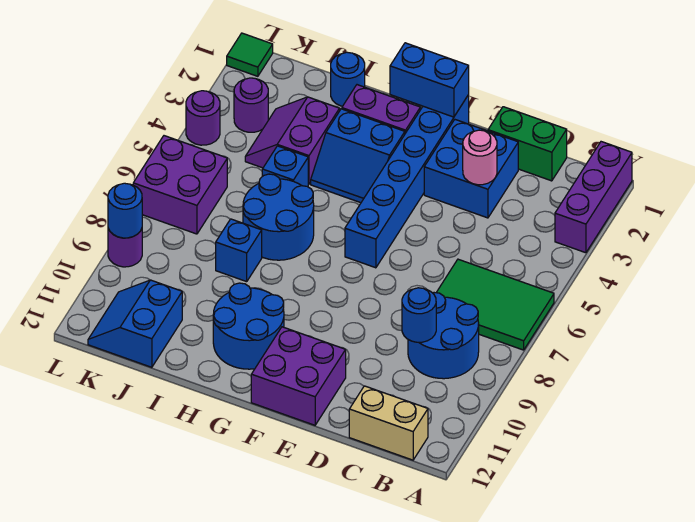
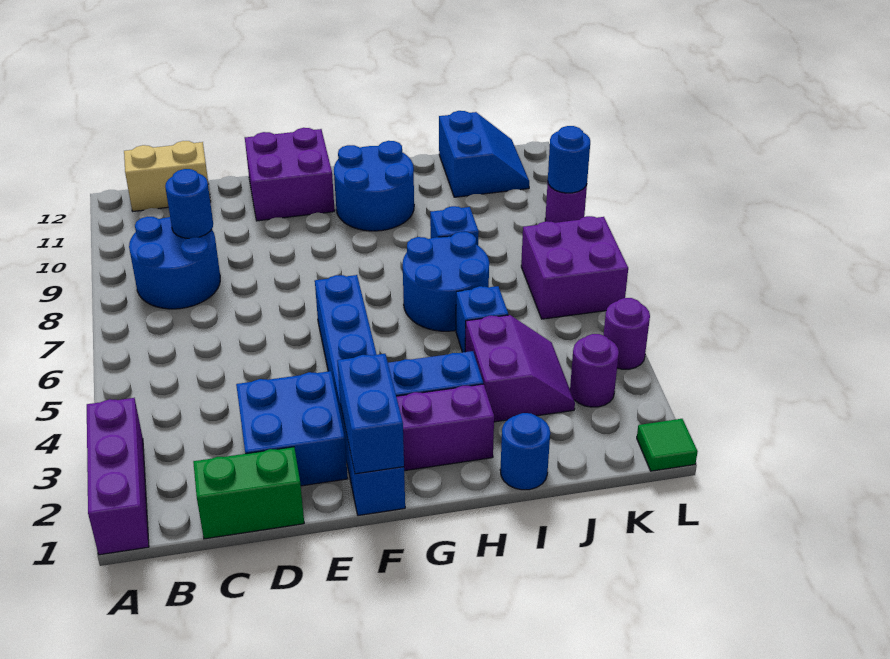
green tile A6:C7 level 1 -> none
pink round brick D3 level 2 -> none
blue brick F1:G1 level 2 -> blue brick F1:F2 level 2

